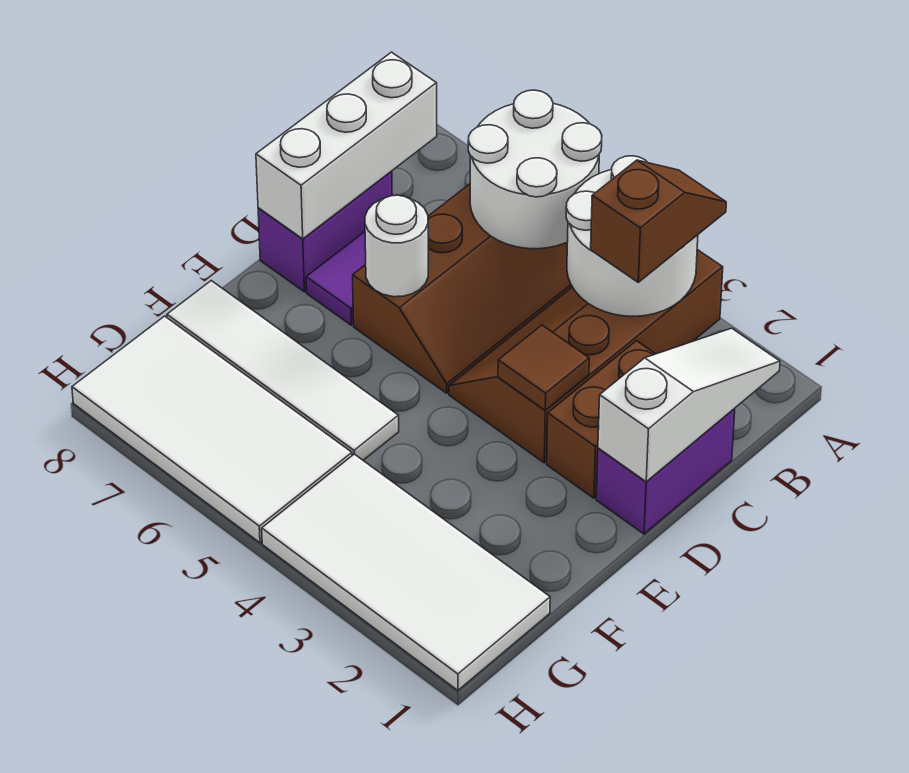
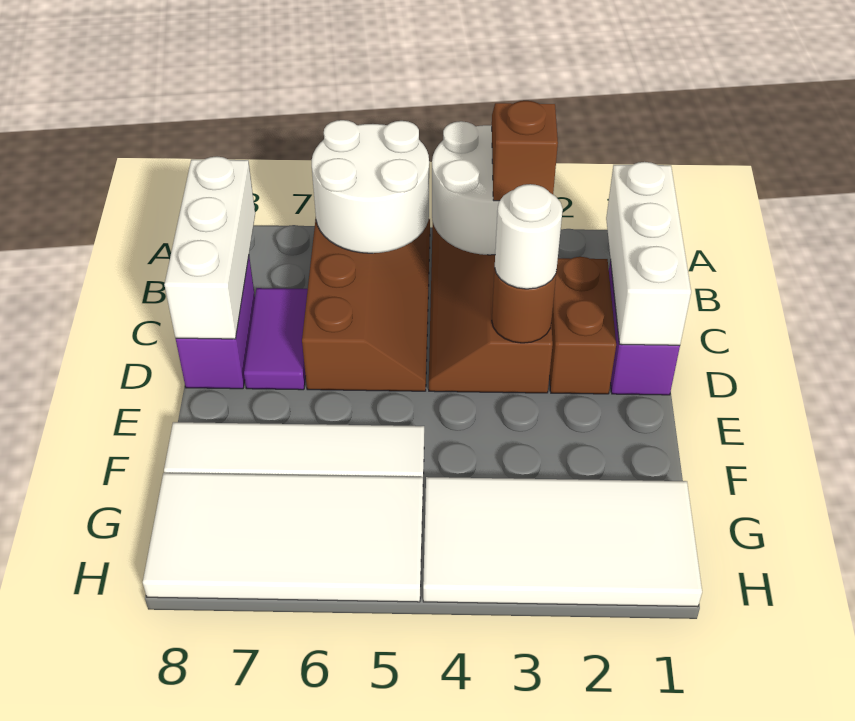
white slope B1:D1 level 2 top D -> white brick B1:D1 level 2
brown tile D3 level 2 -> brown round brick D3 level 2
white round brick D6 level 2 -> white round brick D3 level 3

